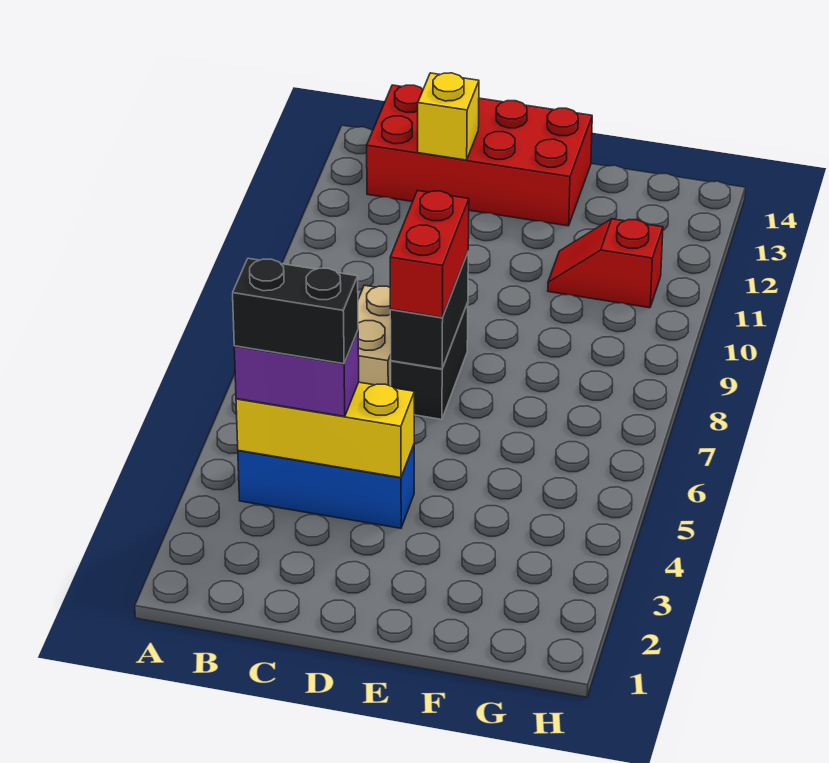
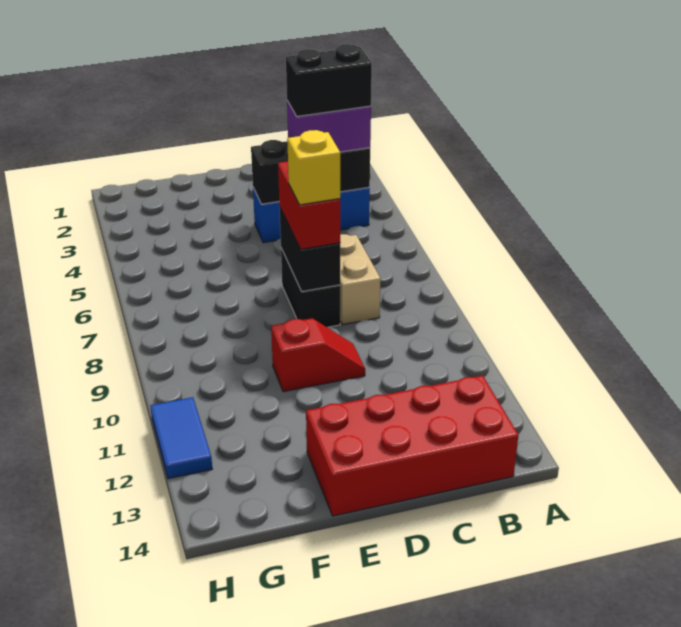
yellow brick B4:D4 level 2 -> black brick B4:D4 level 2
yellow brick C13 level 2 -> yellow brick D8 level 4
red slope F11:G11 level 1 top G -> red slope D10:E10 level 1 top E
none -> blue tile H11:H12 level 1

